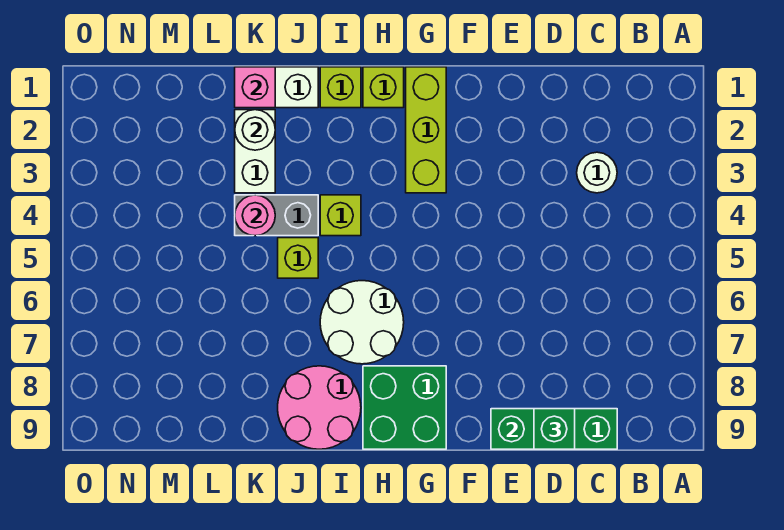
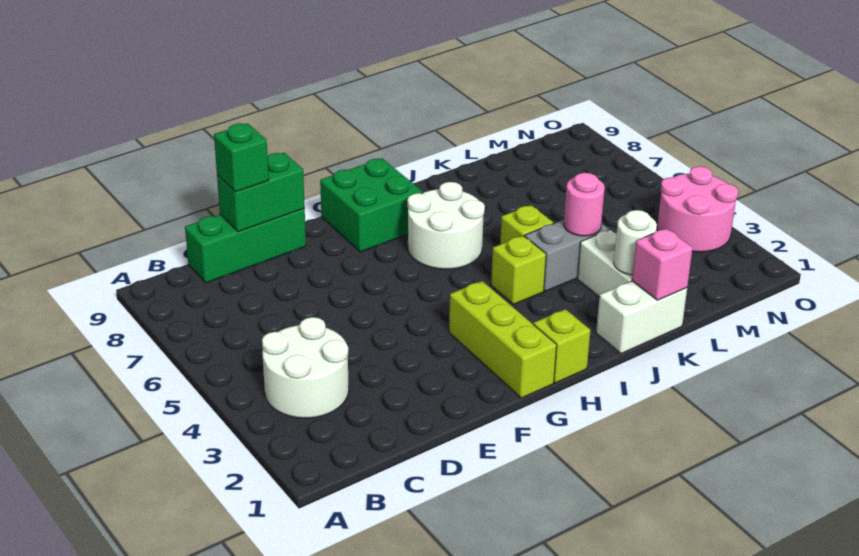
white round brick C3 level 1 -> white round brick B3:C4 level 1
lime brick I1 level 1 -> none
pink round brick I8:J9 level 1 -> pink round brick N3:O4 level 1

